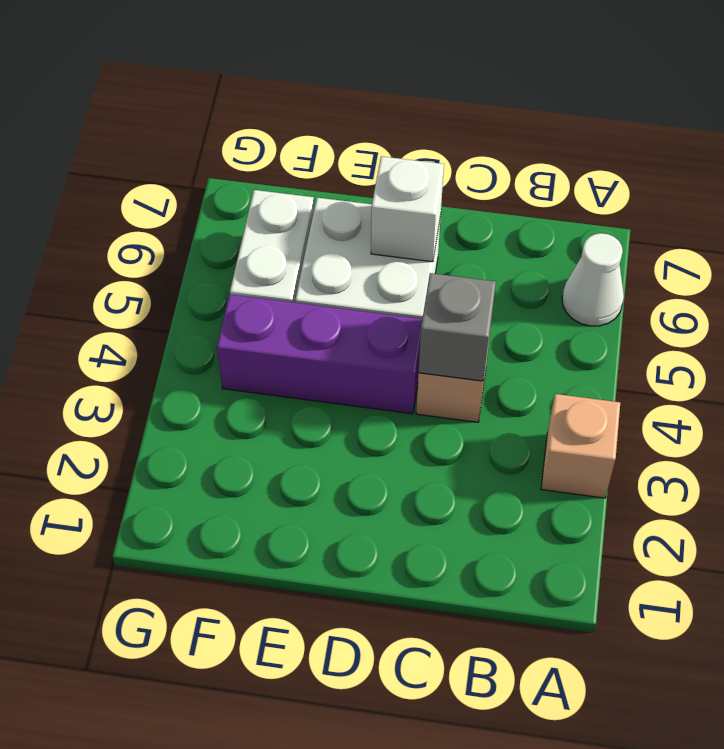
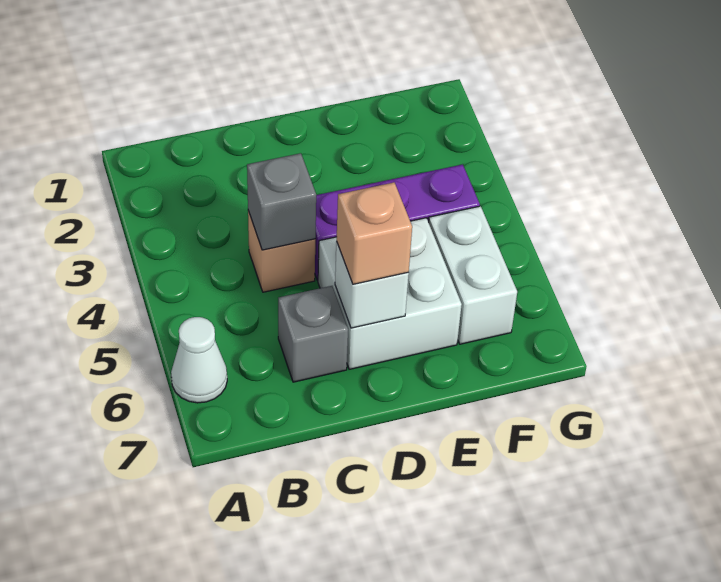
tan brick A3 level 1 -> tan brick D6 level 3
none -> grey brick C6 level 1

